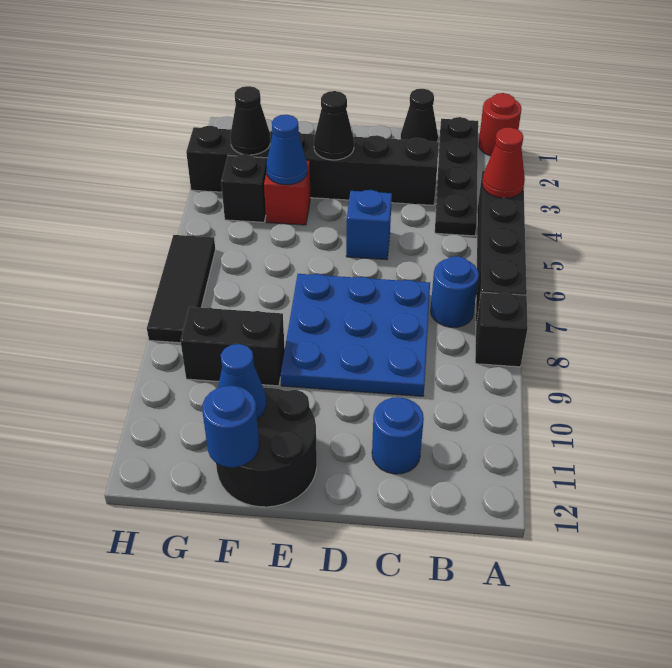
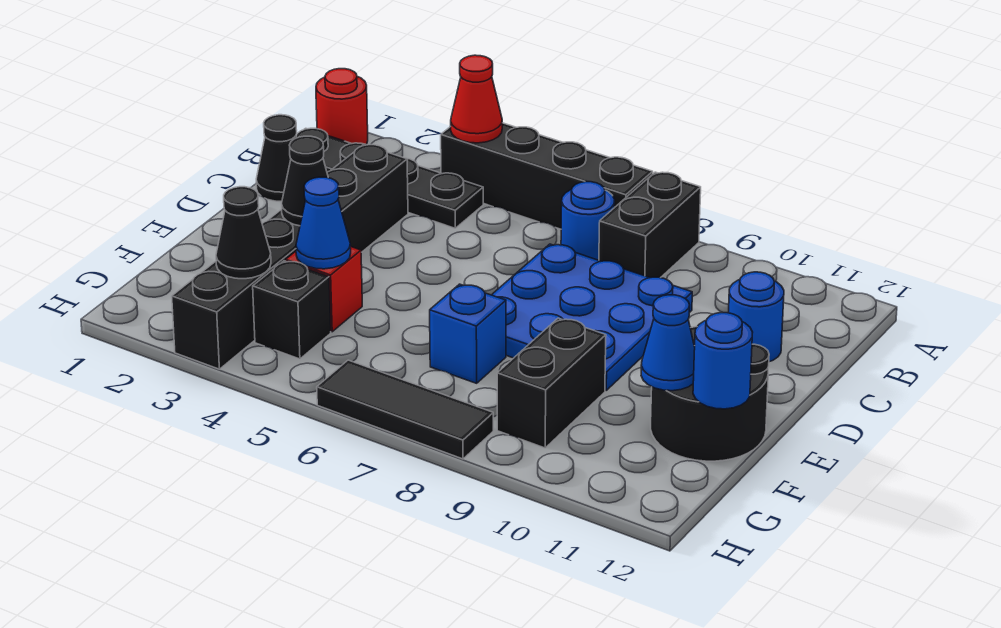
black brick A8 level 1 -> black brick A8:B8 level 1
blue brick D5 level 1 -> blue brick F7 level 1

